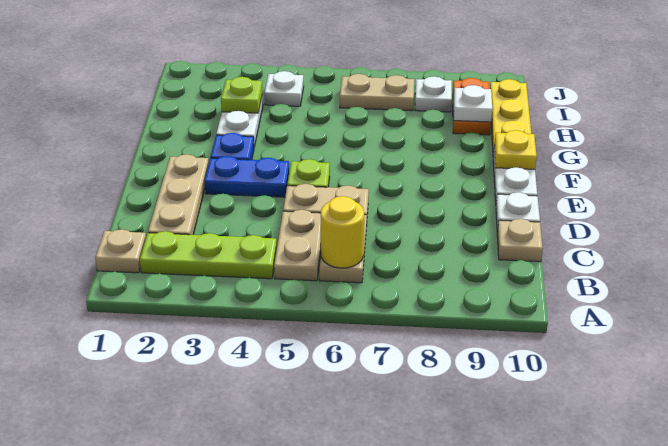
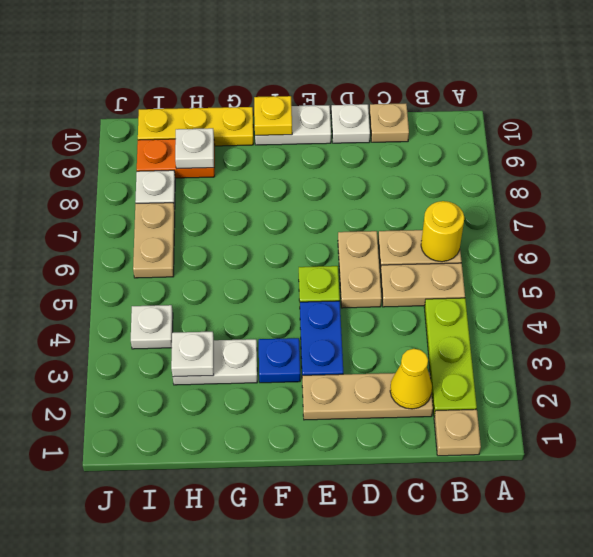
none -> yellow cone C2 level 2
lime plate H3 level 2 -> white plate H3 level 2

